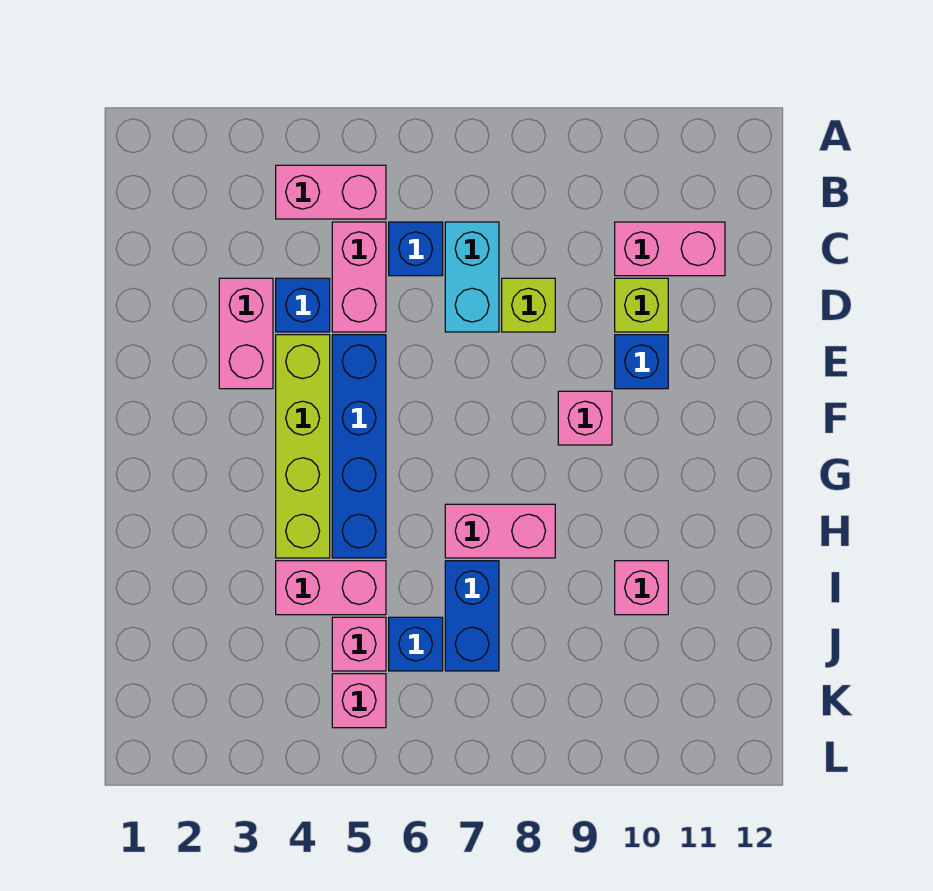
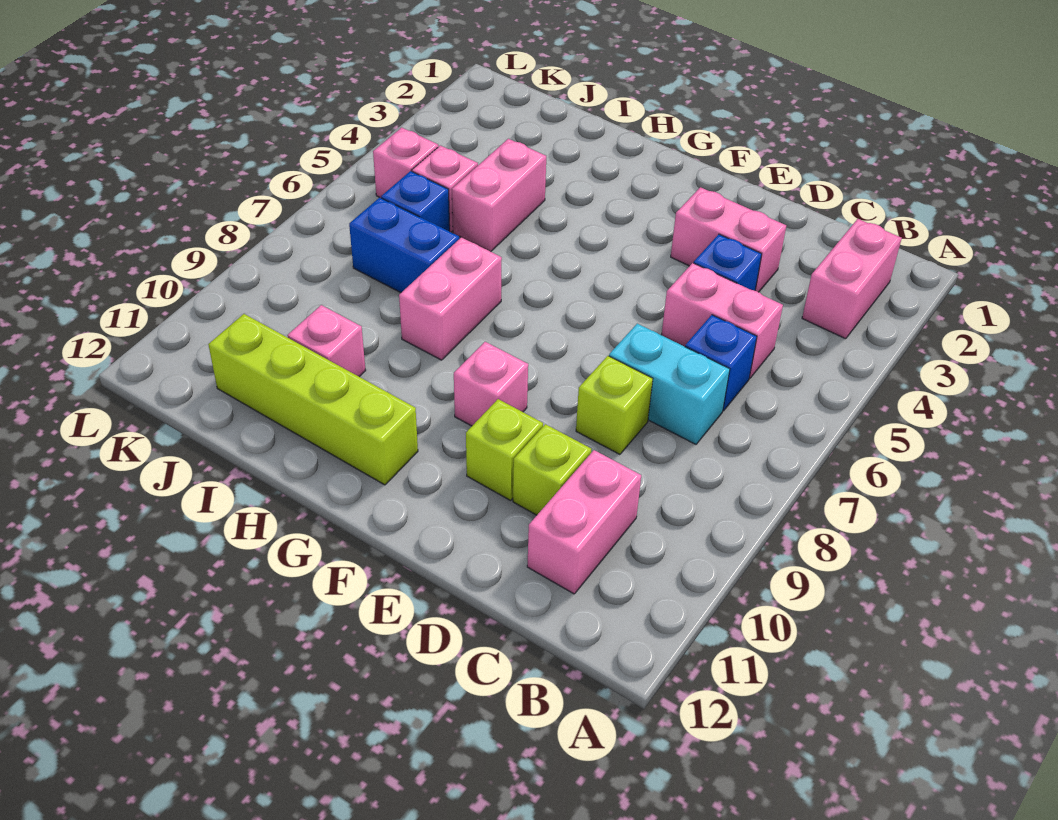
pink brick B4:B5 level 1 -> pink brick B2:B3 level 1
lime brick E4:H4 level 1 -> lime brick G11:J11 level 1
blue brick E5:H5 level 1 -> none
blue brick E10 level 1 -> lime brick E10 level 1

